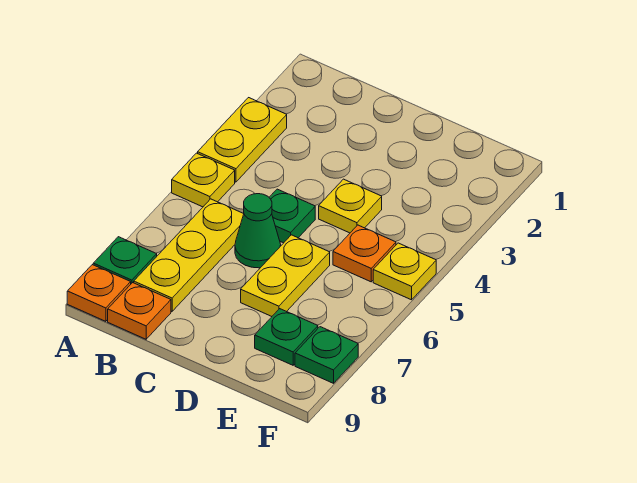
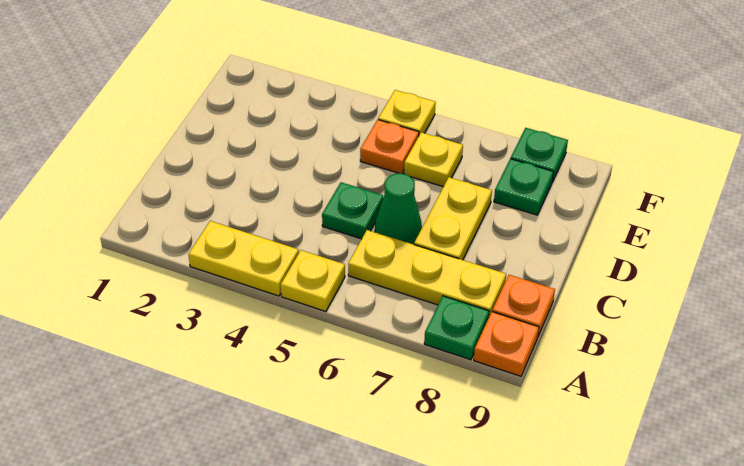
yellow plate D4 level 1 -> yellow plate E6 level 1
yellow plate D6:D7 level 1 -> yellow plate C7:D7 level 1

